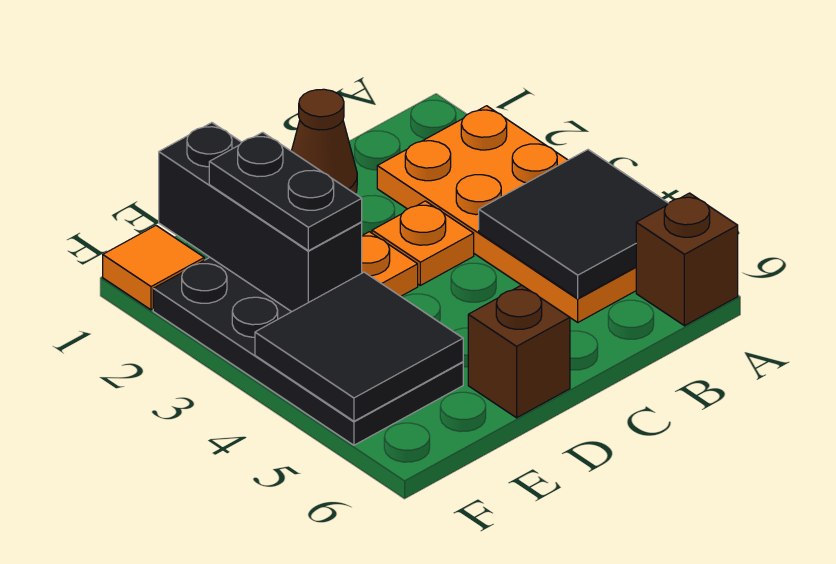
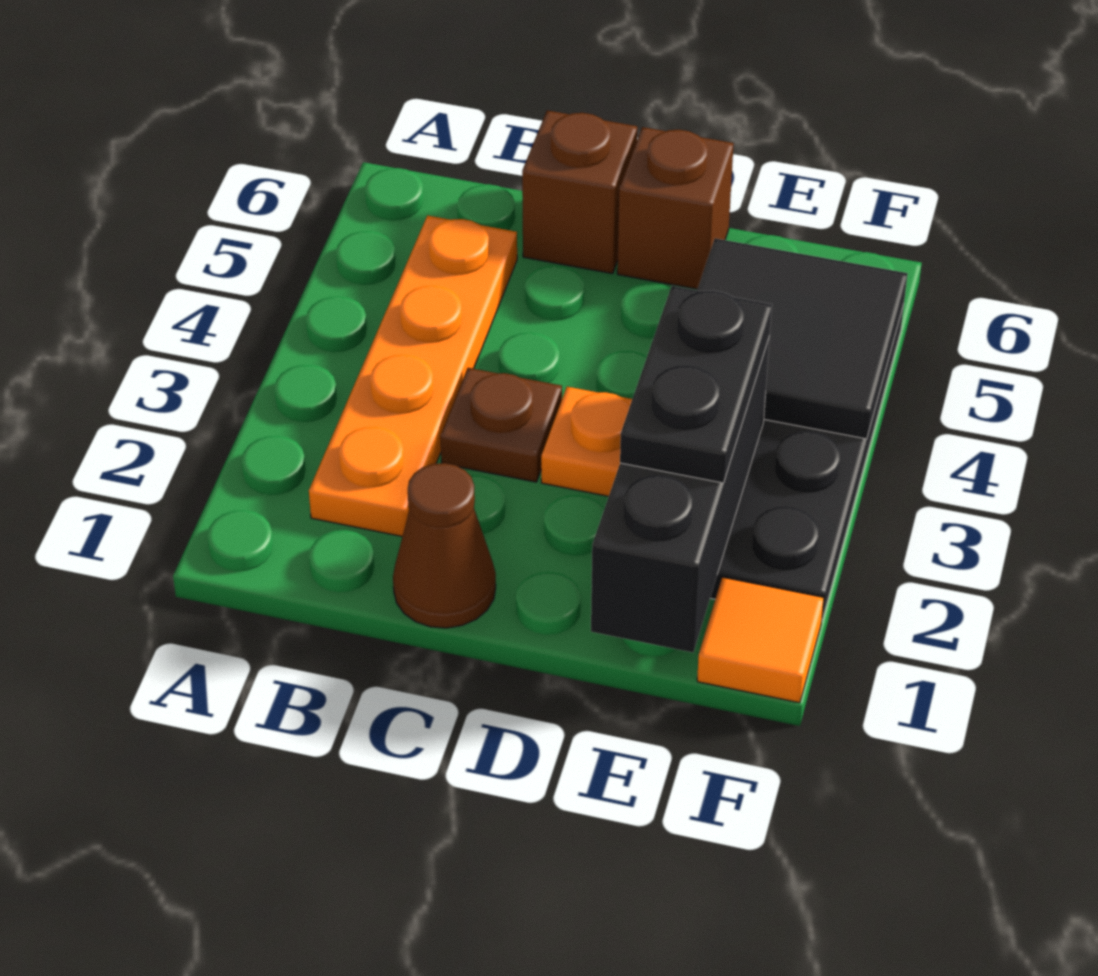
orange plate A2:B5 level 1 -> orange plate B2:B5 level 1
black tile A4:B5 level 2 -> none
brown brick A6 level 1 -> brown brick C6 level 1
orange plate C3 level 1 -> brown plate C3 level 1

